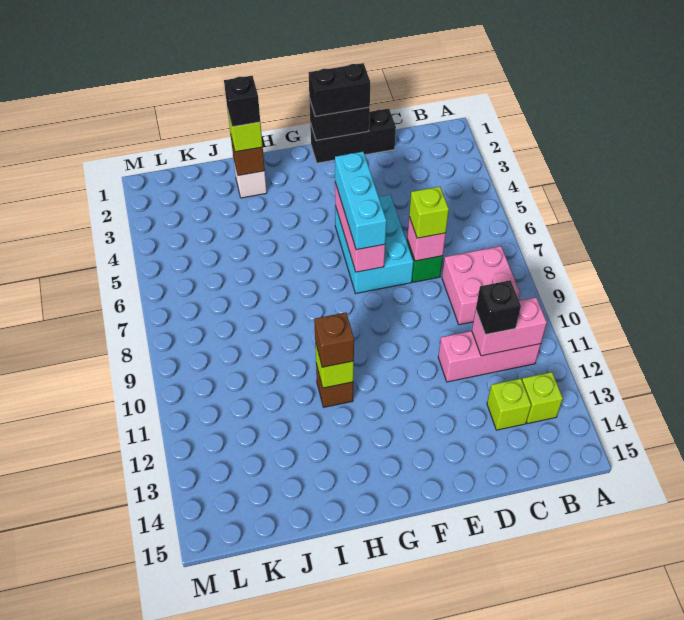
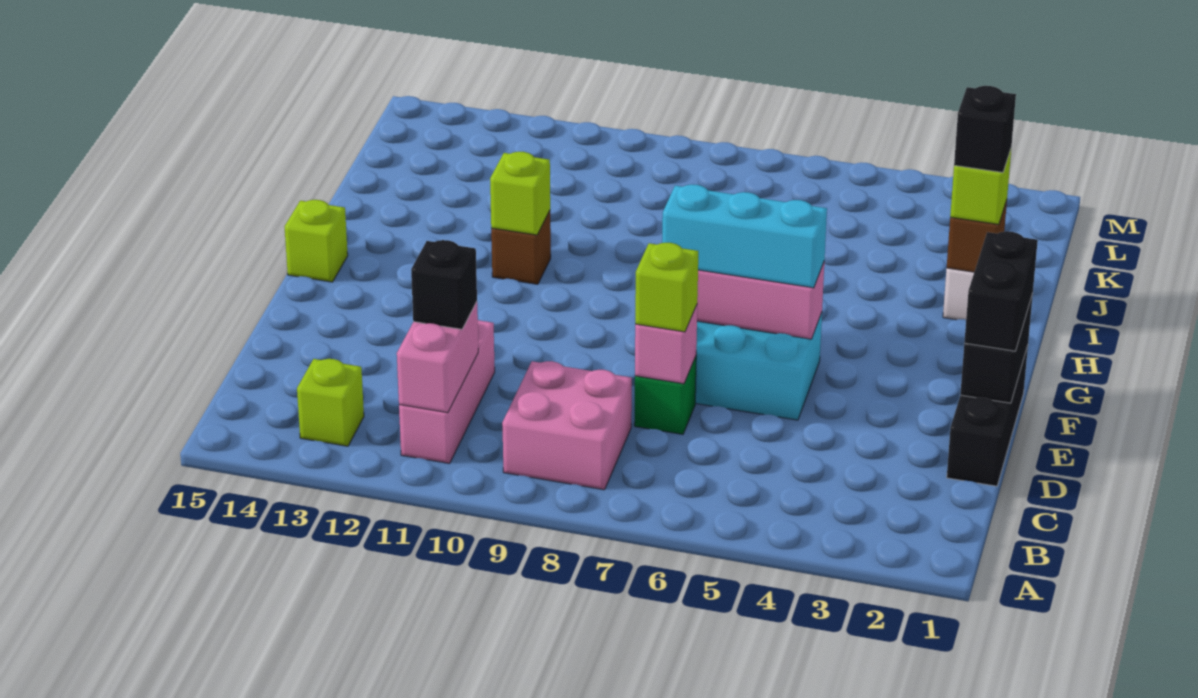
lime brick C13 level 1 -> lime brick G15 level 1
brown brick H11 level 3 -> none

